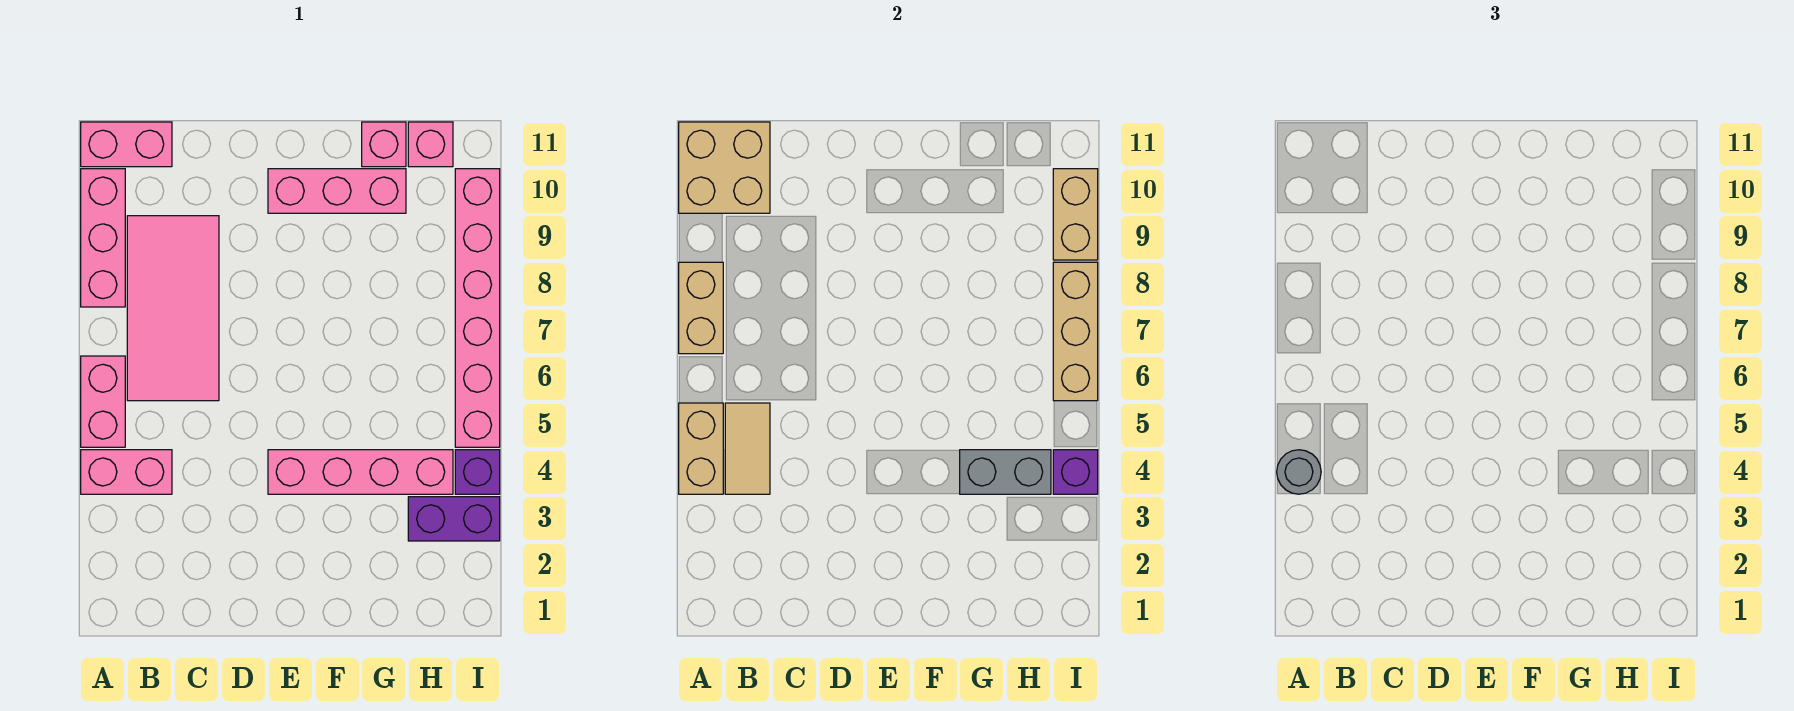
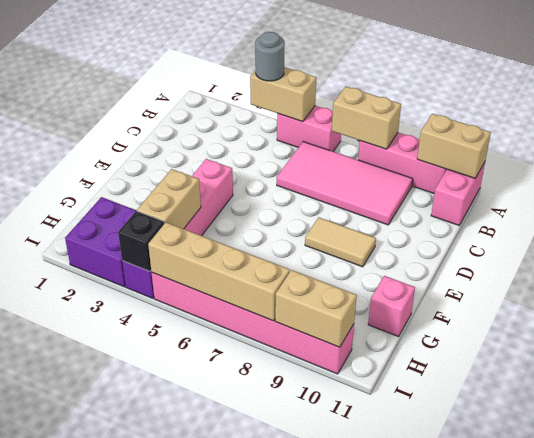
pink brick A4:B4 level 1 -> none
tan brick A10:B11 level 2 -> tan brick A10:A11 level 2
tan tile B4:B5 level 2 -> tan tile E8:E9 level 1
pink brick E10:G10 level 1 -> none
grey brick G4:H4 level 2 -> tan brick G4:H4 level 2
purple brick H3:I3 level 1 -> purple brick H2:I3 level 1
pink brick H11 level 1 -> none
purple brick I4 level 2 -> black brick I4 level 2
tan brick I6:I8 level 2 -> tan brick I5:I8 level 2

